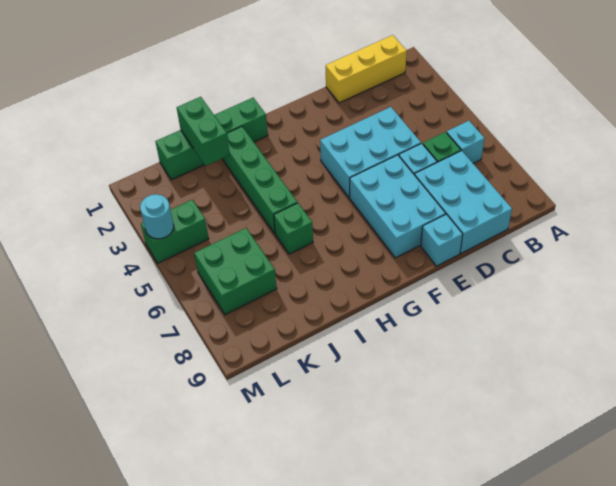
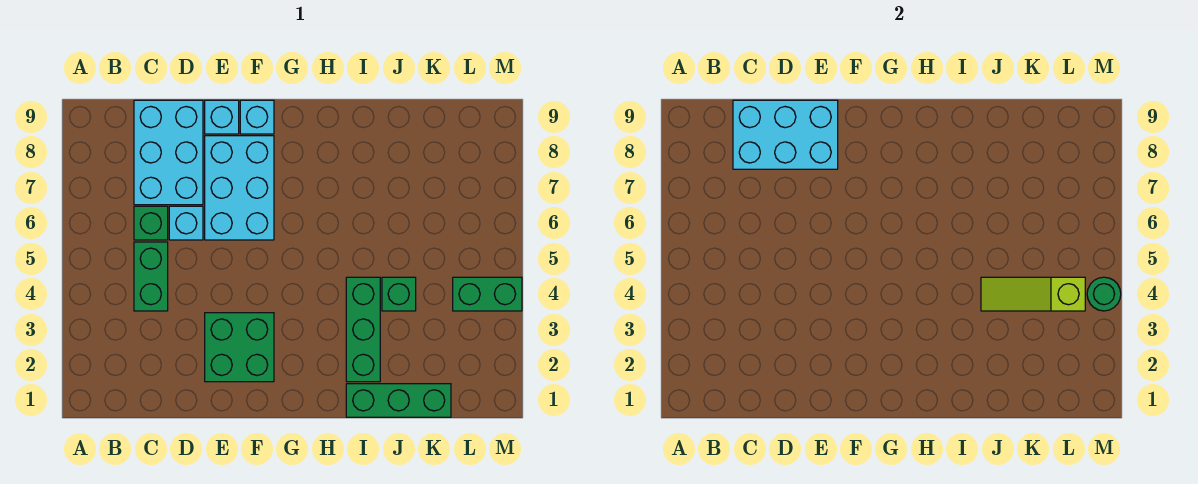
yellow brick B1:D1 level 1 -> none
cyan brick B6 level 1 -> cyan brick F9 level 1
cyan brick D4:F5 level 1 -> cyan brick C8:E9 level 2
green brick H1:K1 level 1 -> green brick I1:K1 level 1
green brick I2:I5 level 1 -> green brick I2:I4 level 1
green brick I6 level 1 -> green brick J4 level 1
green brick J1:J2 level 2 -> green brick C4:C5 level 1
none -> lime slope J4:L4 level 2 top L
green brick K6:L7 level 1 -> green brick E2:F3 level 1
cyan round brick M4 level 2 -> green round brick M4 level 2

